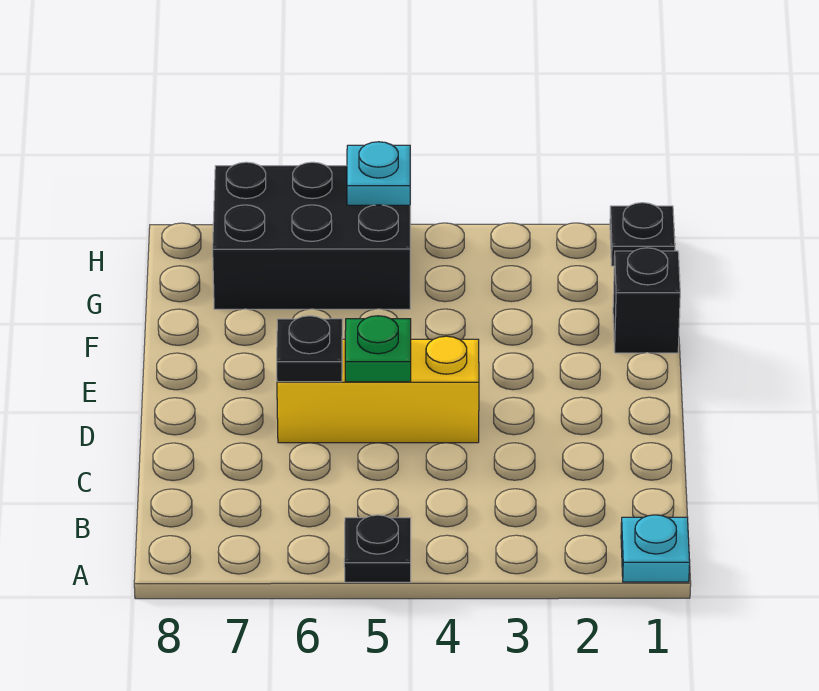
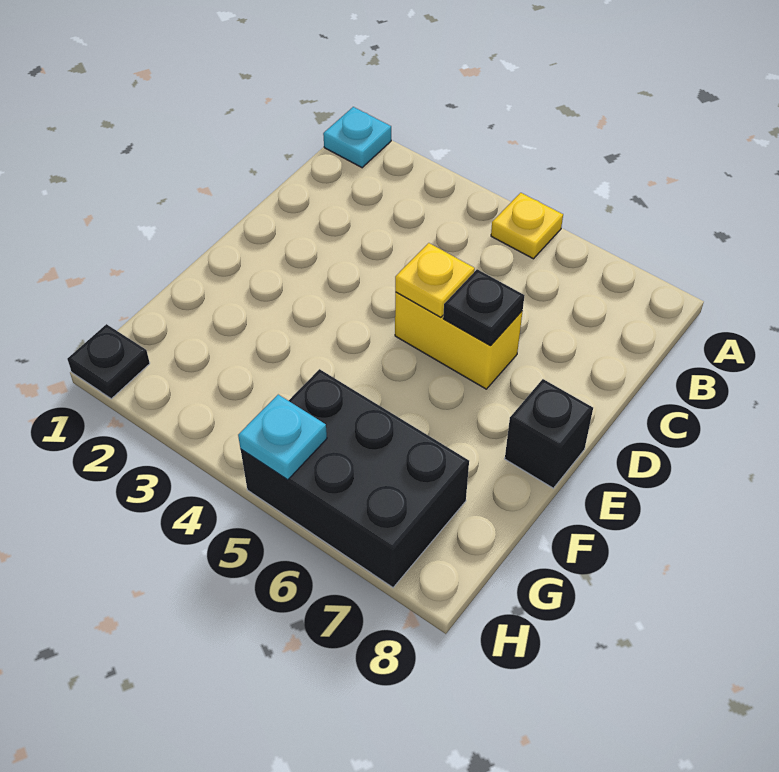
black plate A5 level 1 -> yellow plate A5 level 1
yellow brick D4:D6 level 1 -> yellow brick D5:D6 level 1
green plate D5 level 2 -> yellow plate D5 level 2
black brick F1 level 1 -> black brick E8 level 1

